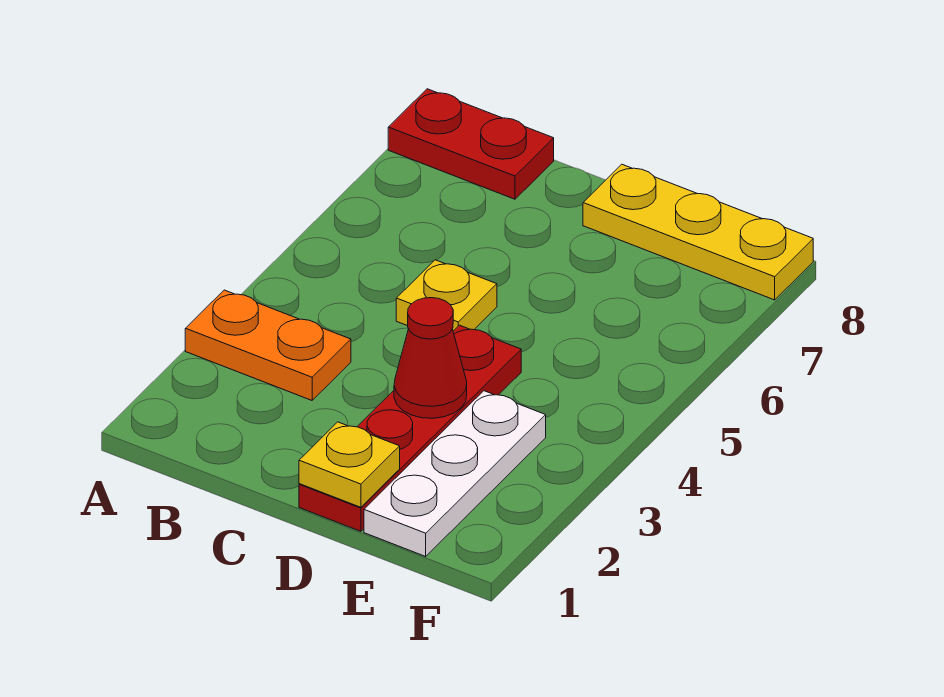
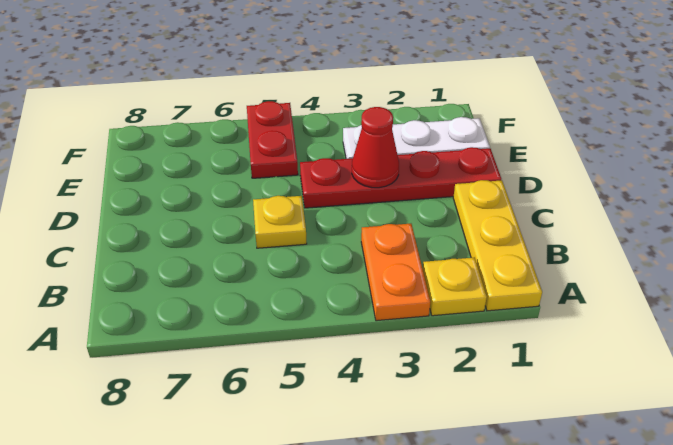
red plate A8:B8 level 1 -> red plate E5:F5 level 1
yellow plate D1 level 2 -> yellow plate A2 level 1
yellow plate D8:F8 level 1 -> yellow plate A1:C1 level 1

